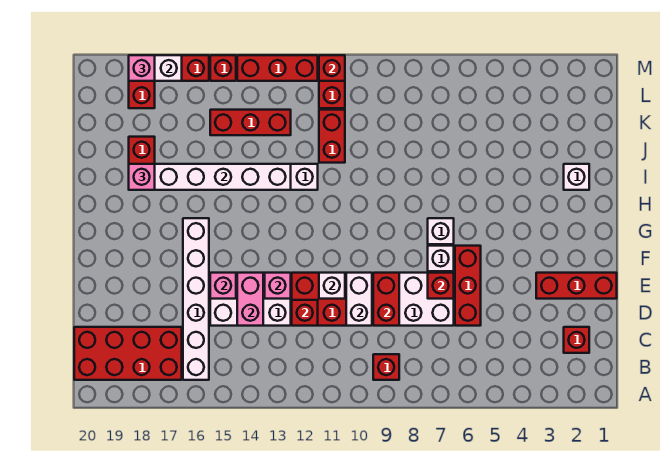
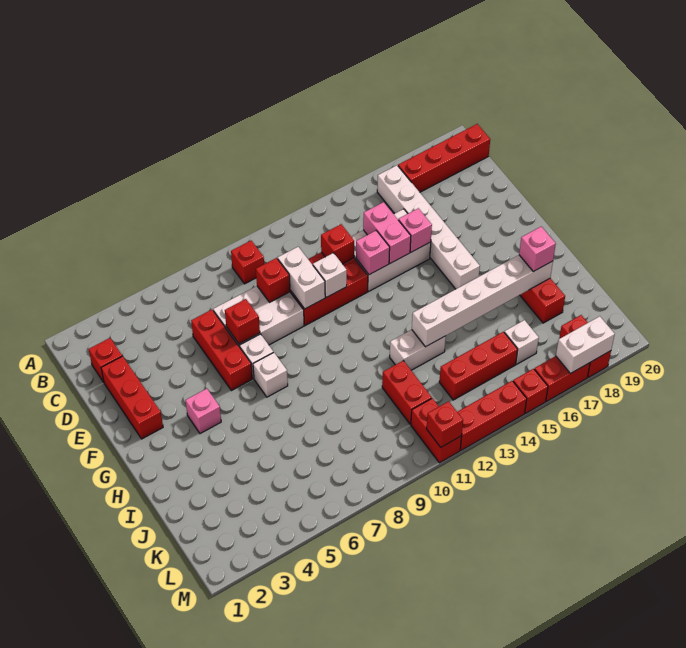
red brick B17:C20 level 1 -> red brick B17:B20 level 1
red brick D9:E9 level 2 -> red brick D9 level 2
red brick E1:E3 level 1 -> red brick D2:F2 level 1
white brick I2 level 1 -> white brick K16 level 1
pink brick M18 level 3 -> pink brick G4 level 1

